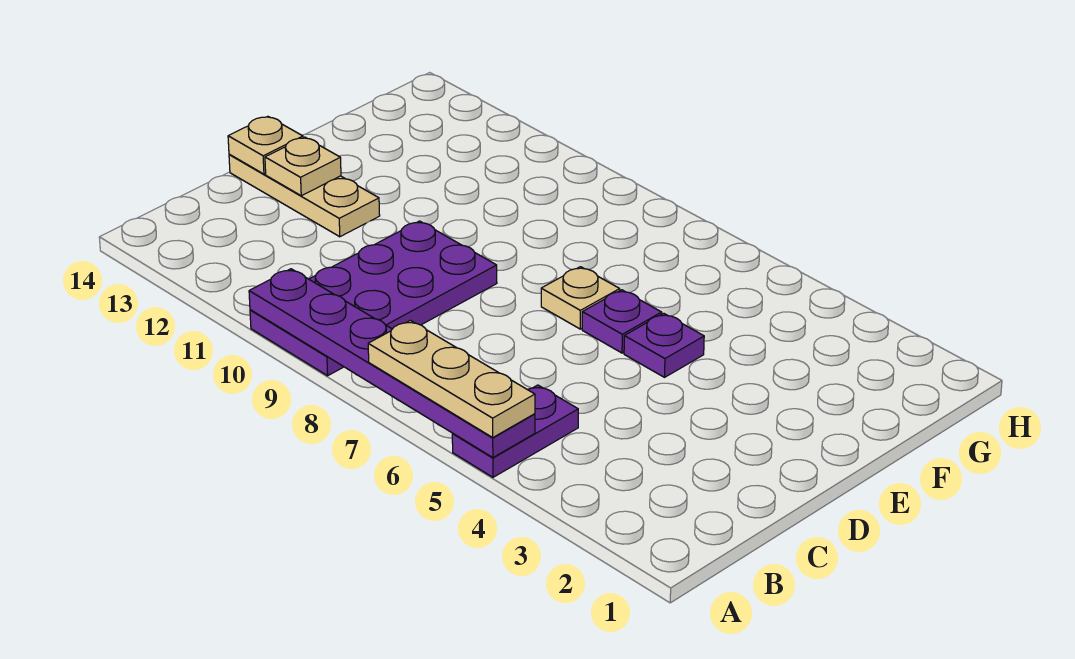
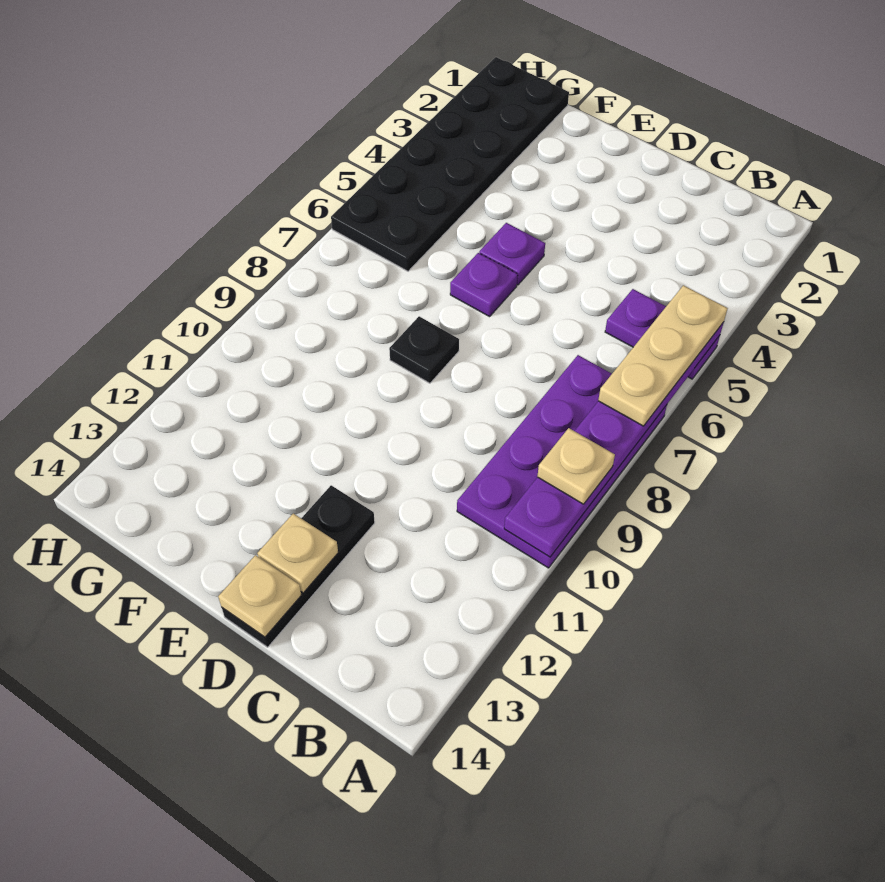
purple plate A9:D10 level 1 -> purple plate A7:B10 level 1
tan plate D12:D14 level 1 -> black plate D12:D14 level 1
tan plate E7 level 1 -> tan plate A9 level 3
none -> black plate E8 level 1
none -> black plate G1:H6 level 1

